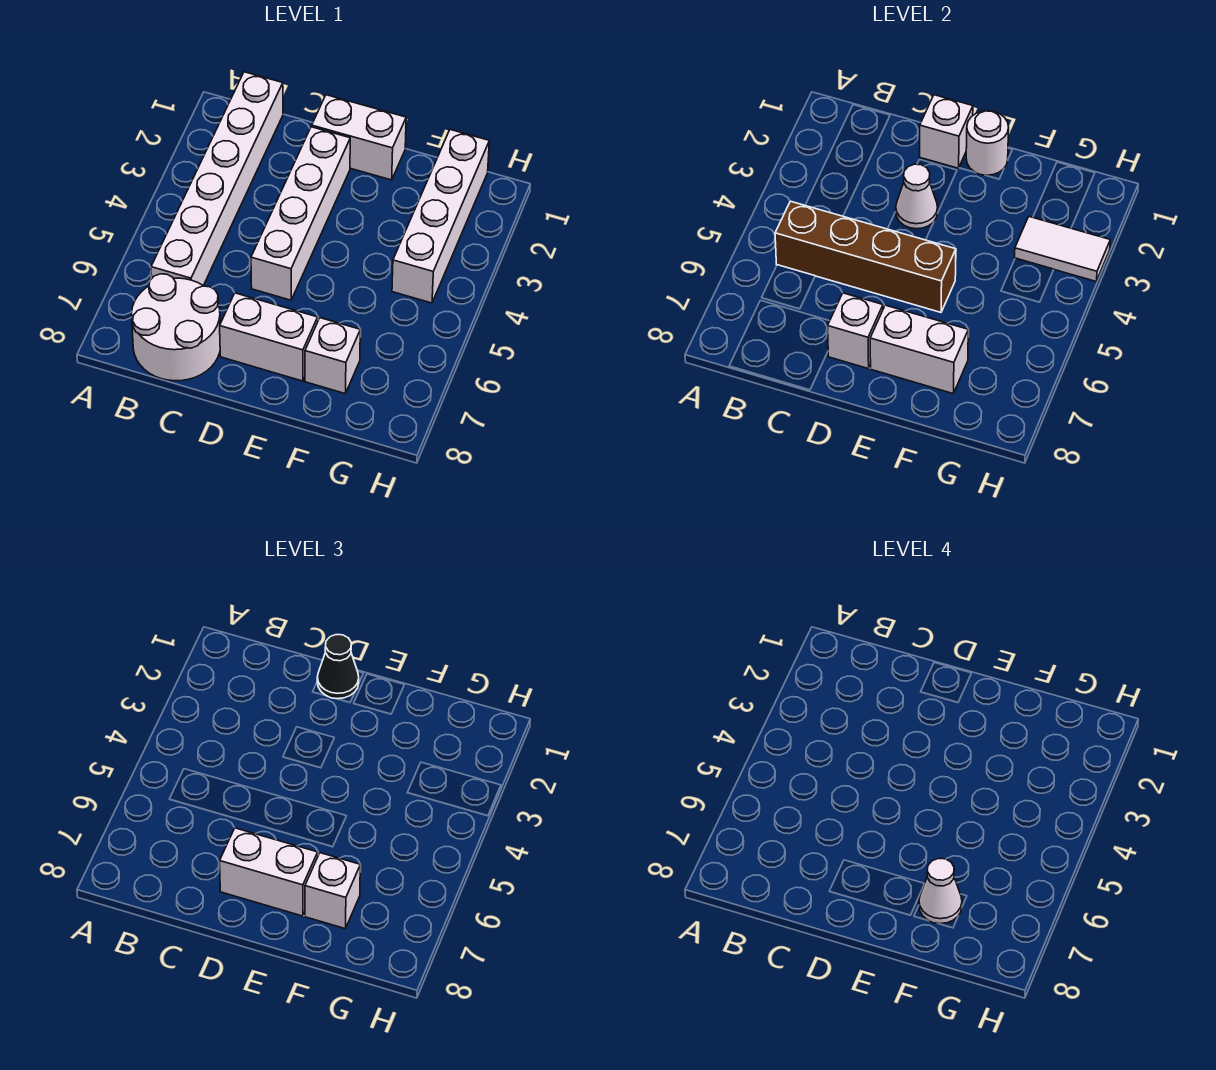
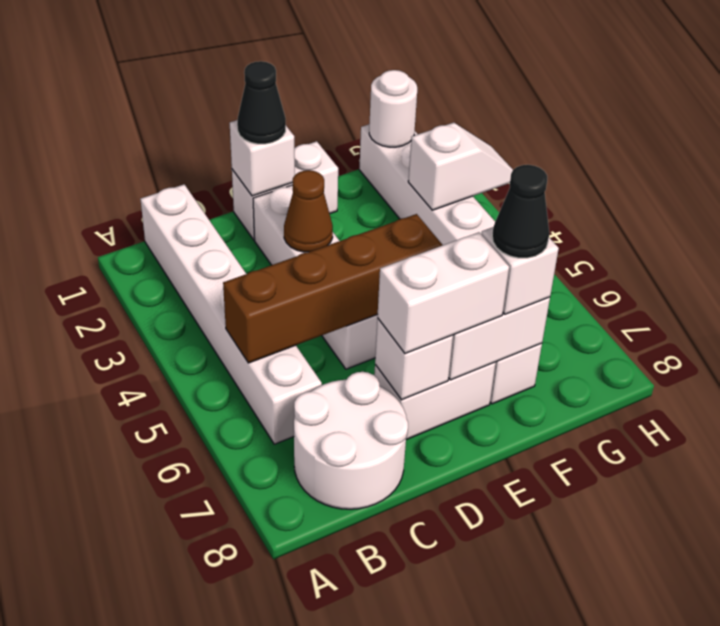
white cone D3 level 2 -> brown cone D3 level 2
white round brick E1 level 2 -> white round brick G1 level 2
white cone F7 level 4 -> black cone F7 level 4
white tile G3:H3 level 2 -> white slope G3:H3 level 2 top G

